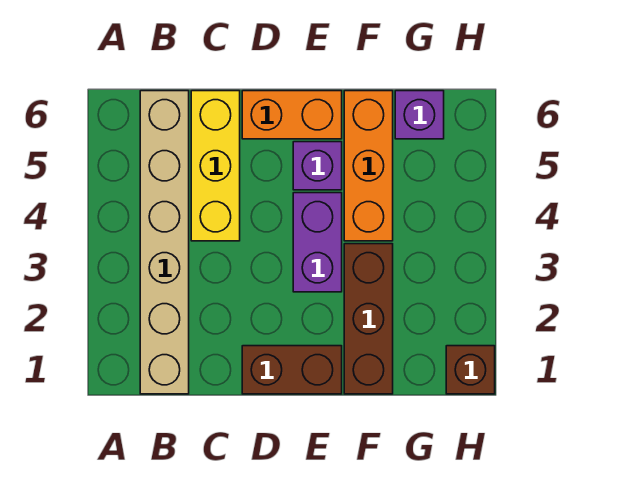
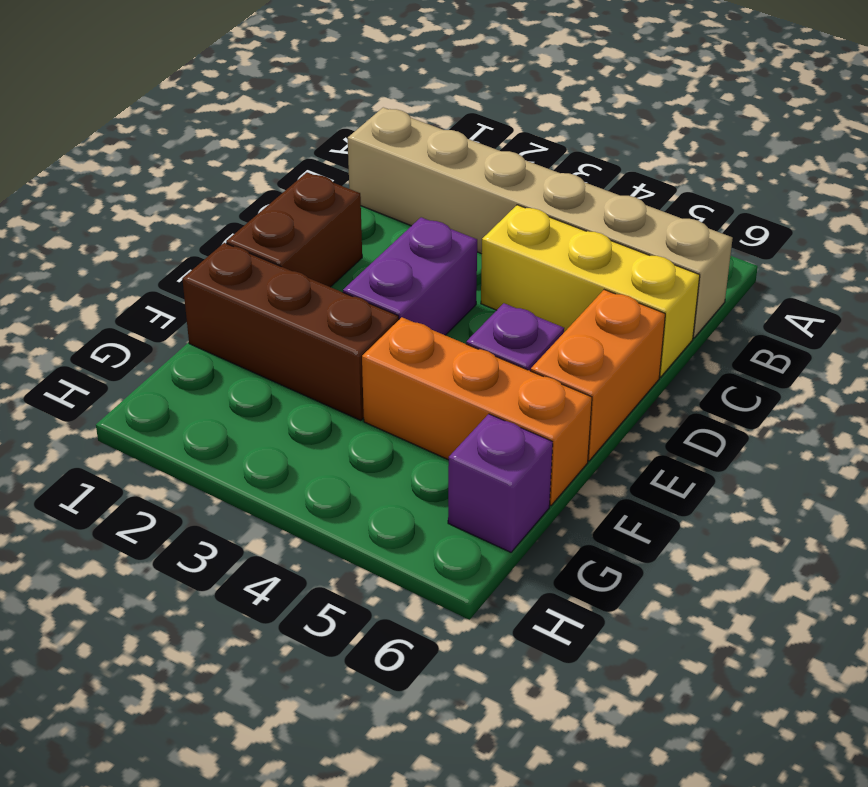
purple brick E3:E4 level 1 -> purple brick D3:E3 level 1
brown brick H1 level 1 -> none

